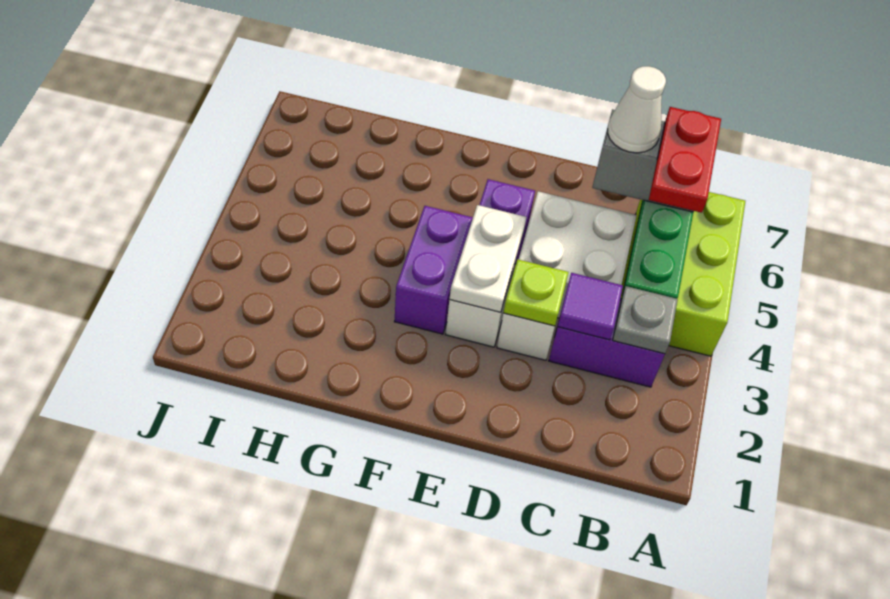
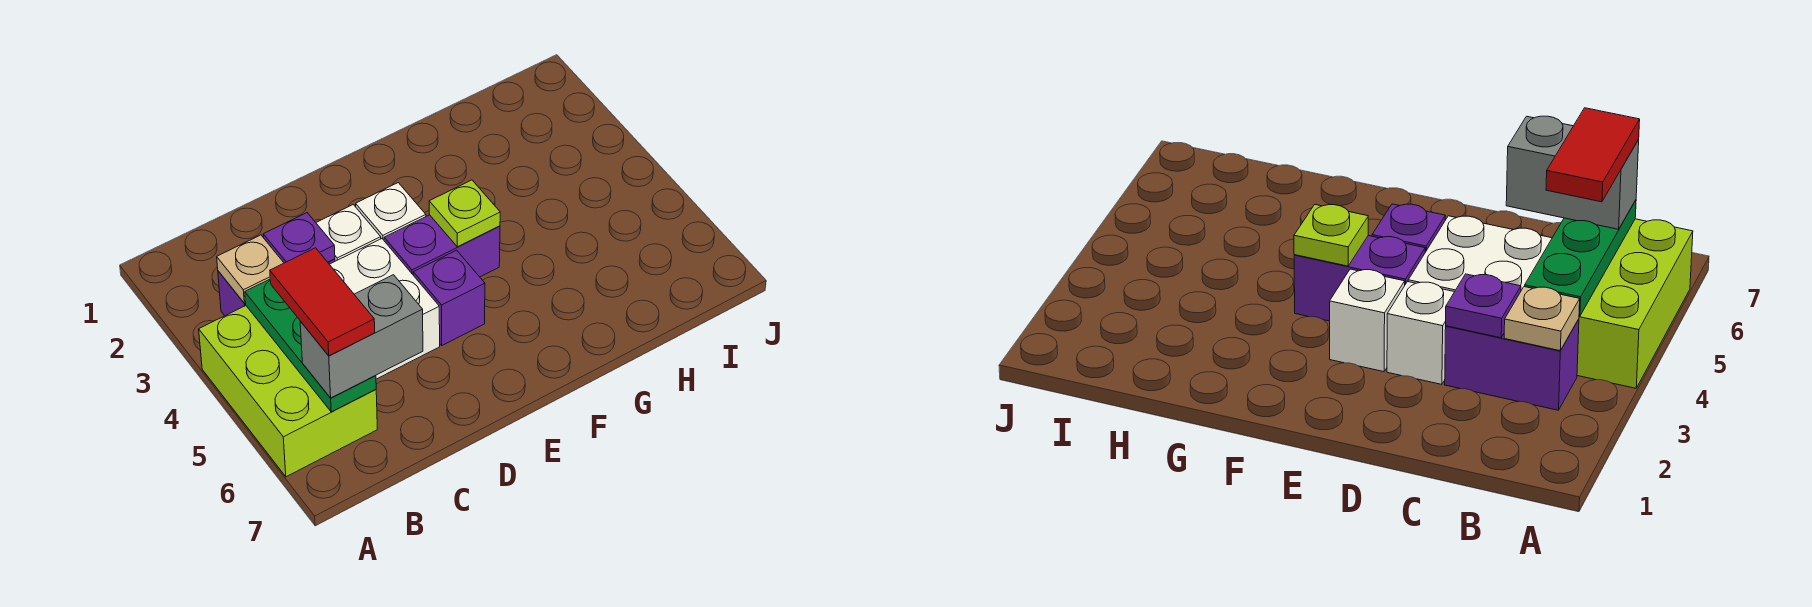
grey plate B3 level 2 -> tan plate B3 level 2
red plate B5:B6 level 4 -> red tile B5:B6 level 4
purple tile C3 level 2 -> purple plate C3 level 2
white cone C6 level 4 -> none
lime plate D3 level 2 -> lime plate F4 level 2
white plate E3:E4 level 2 -> none
purple brick F3:F4 level 1 -> purple brick E4:F4 level 1

